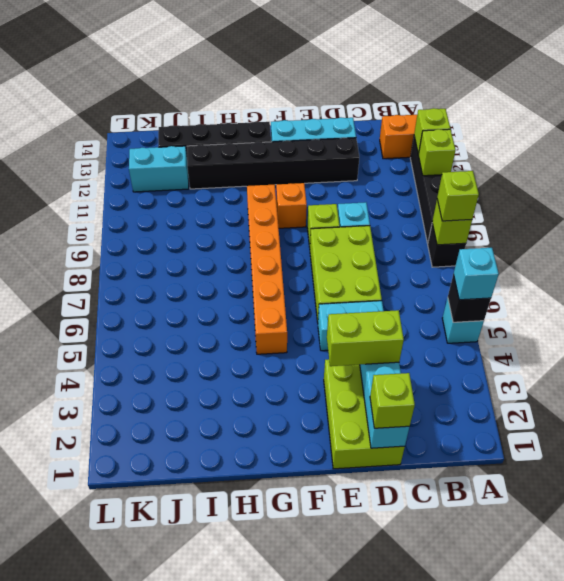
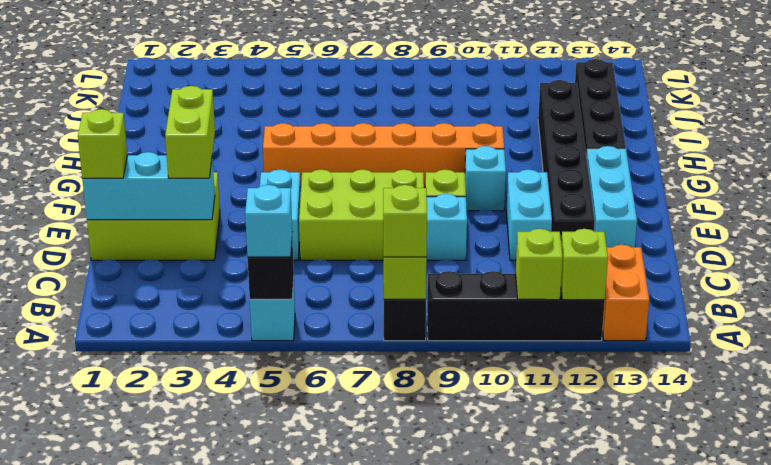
orange brick F10 level 1 -> cyan brick F10 level 1
cyan brick J12:K12 level 1 -> cyan brick D11:E11 level 1

